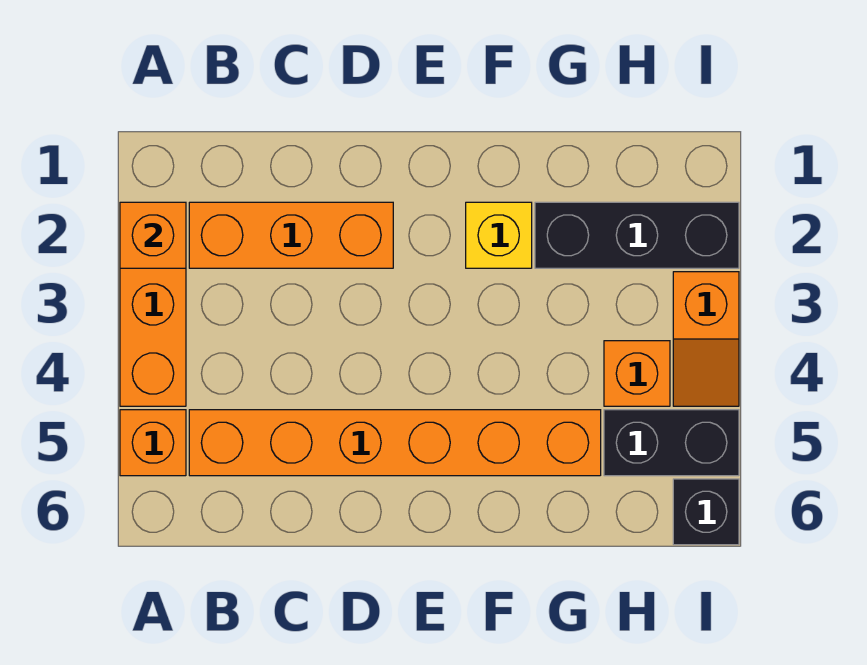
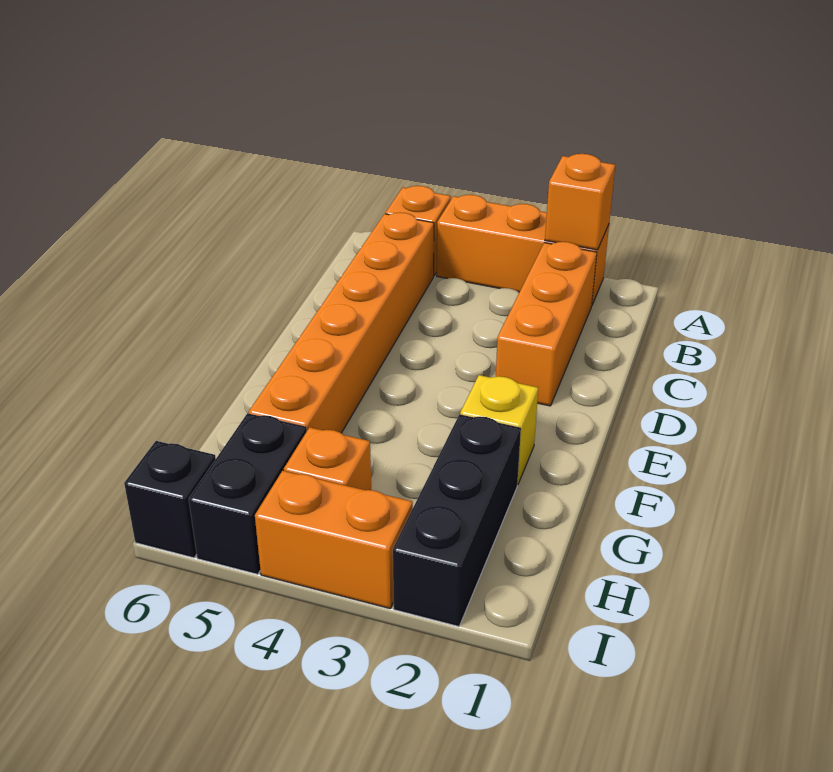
orange slope I3:I4 level 1 top 3 -> orange brick I3:I4 level 1

